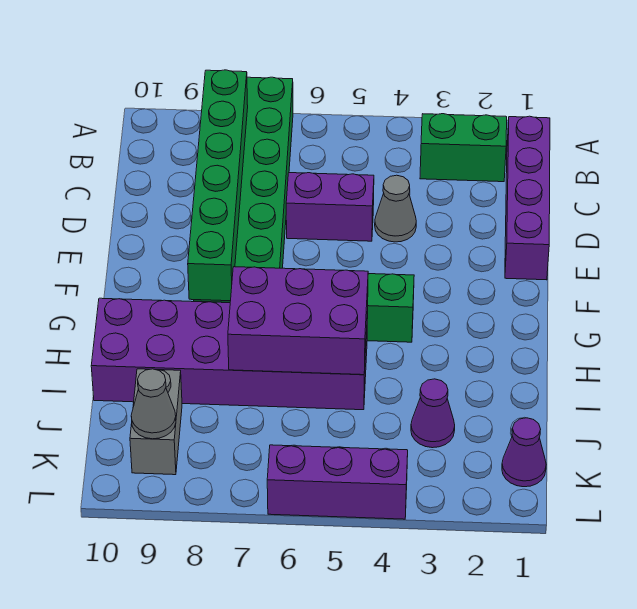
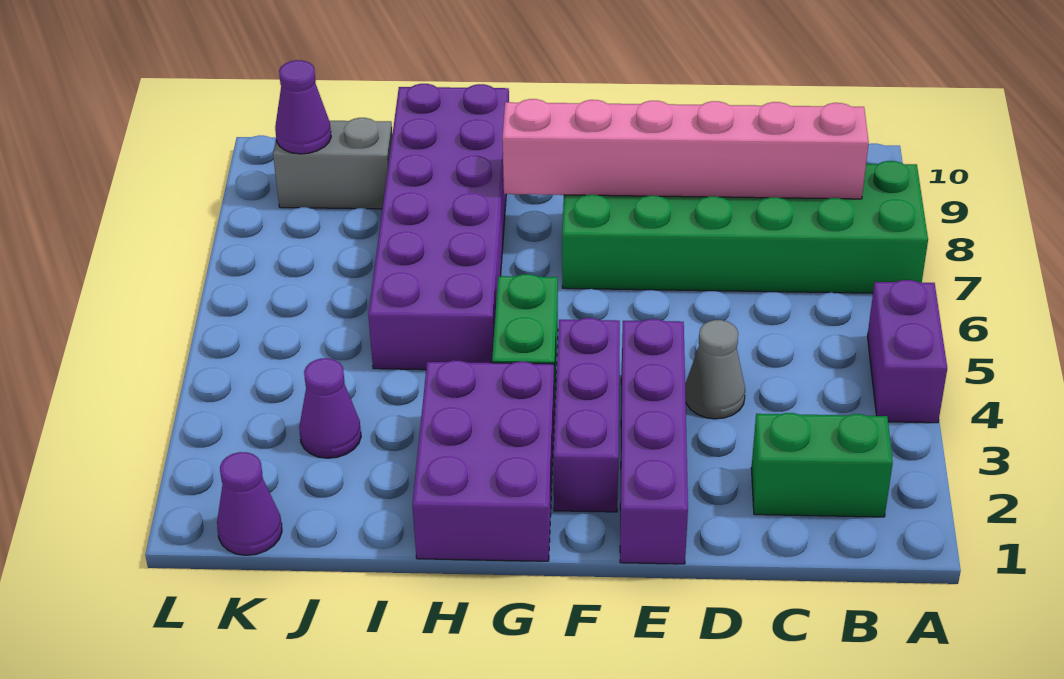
purple brick B1:E1 level 1 -> purple brick E1:E4 level 1
green brick B2:B3 level 1 -> green brick B2:C2 level 1
green brick B8:G8 level 2 -> pink brick B8:G8 level 2
purple brick D5:D6 level 1 -> purple brick A4:A5 level 1
purple brick H5:I7 level 2 -> purple brick G1:H3 level 1
grey cone K9 level 2 -> purple cone K9 level 2
purple brick L4:L6 level 1 -> purple brick F2:F4 level 1

